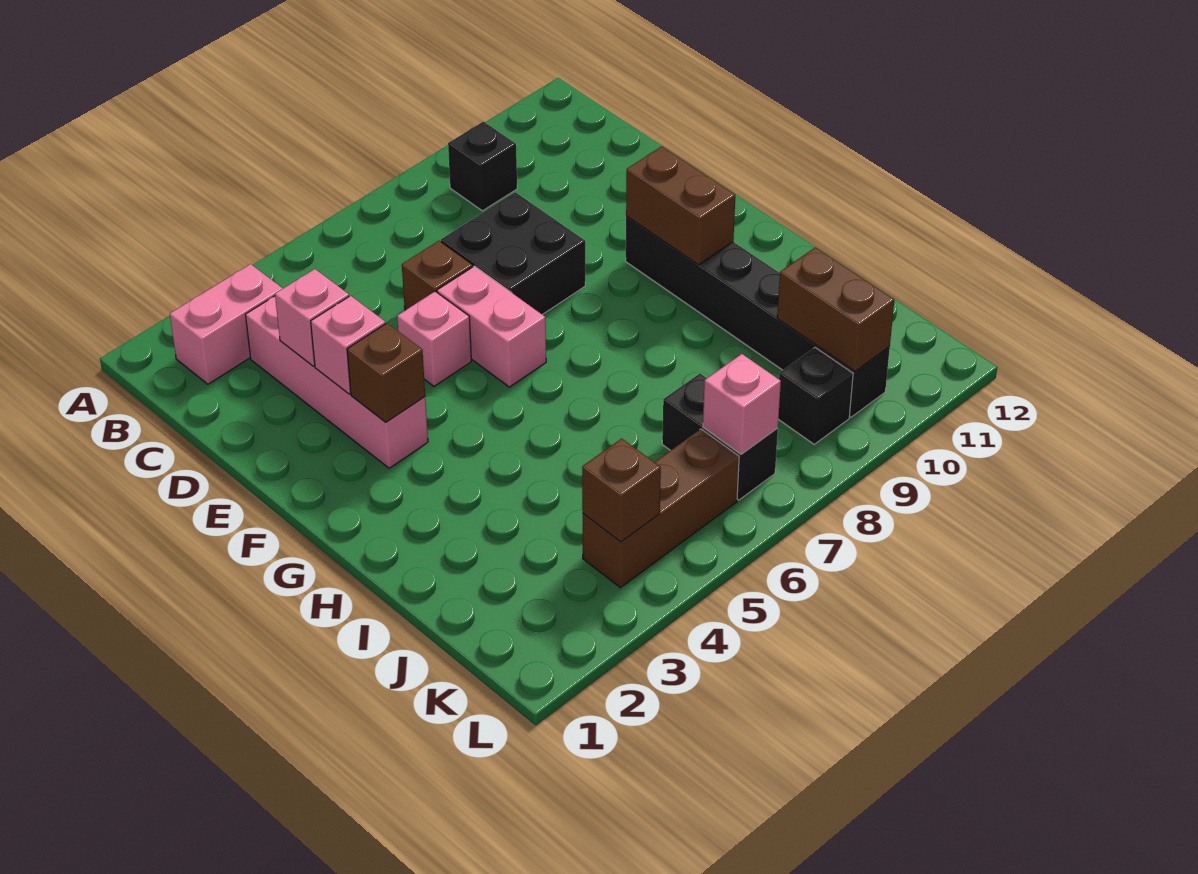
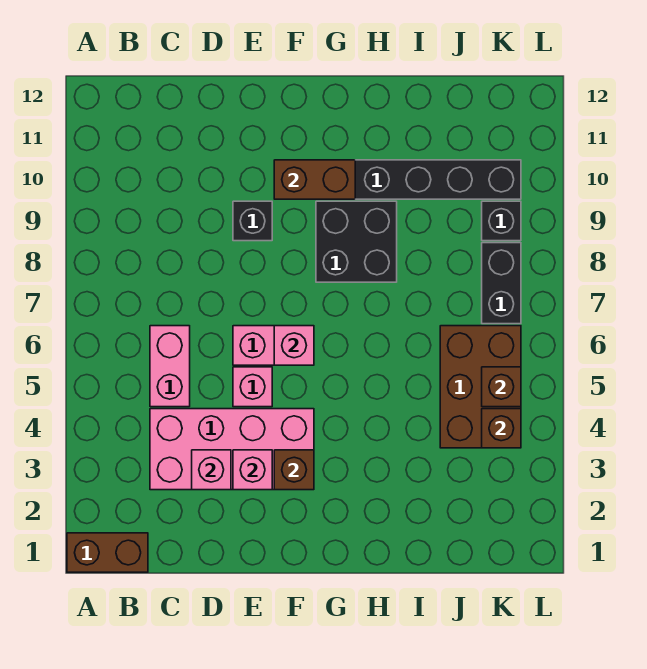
pink brick B2:B3 level 1 -> pink brick C5:C6 level 1
black brick B9 level 1 -> black brick E9 level 1
pink brick C3:F3 level 1 -> pink brick C3:F4 level 1
brown brick D6 level 1 -> brown brick K5 level 2
black brick D7:E8 level 1 -> black brick G8:H9 level 1
black brick J7:K7 level 1 -> black brick K7:K8 level 1
brown brick J10:K10 level 2 -> brown brick A1:B1 level 1
brown brick K4:K6 level 1 -> brown brick J4:K6 level 1
pink brick K7 level 2 -> pink brick F6 level 2

